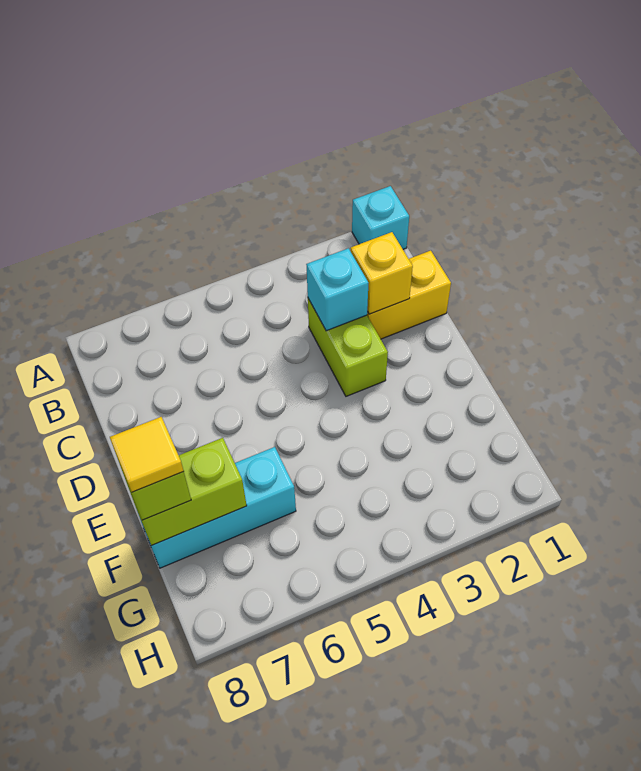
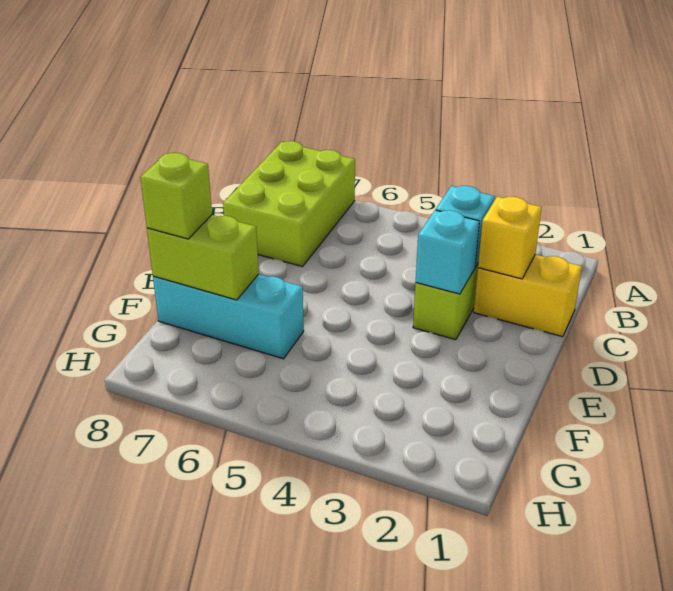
cyan brick A1 level 1 -> cyan brick D3 level 2
none -> lime brick A7:C8 level 1
yellow tile F8 level 4 -> none

